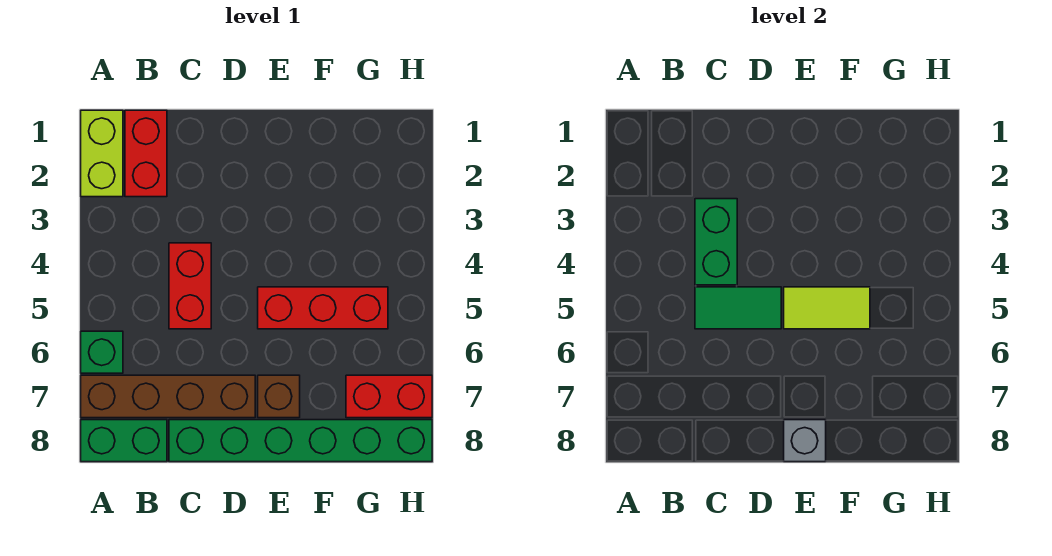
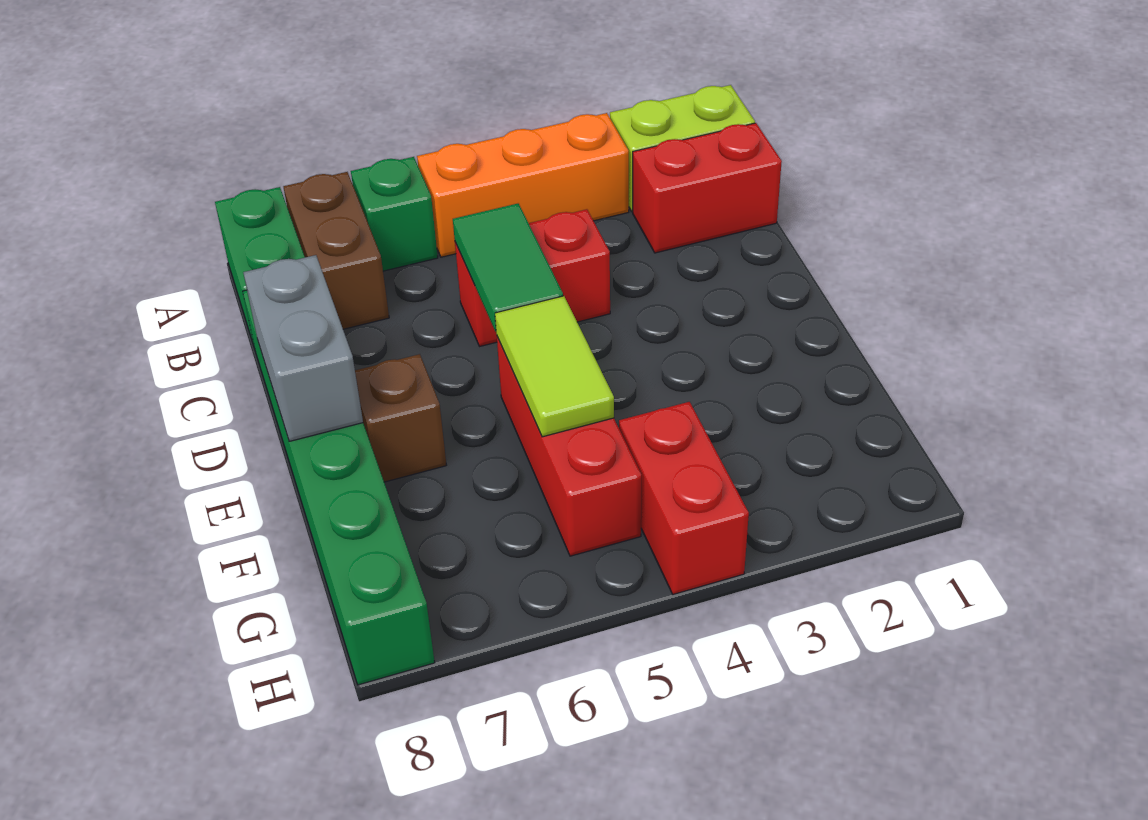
none -> orange brick A3:A5 level 1
brown brick A7:D7 level 1 -> brown brick A7:B7 level 1
green brick C3:C4 level 2 -> none
grey brick E8 level 2 -> grey brick D8:E8 level 2
red brick G7:H7 level 1 -> red brick G4:H4 level 1

